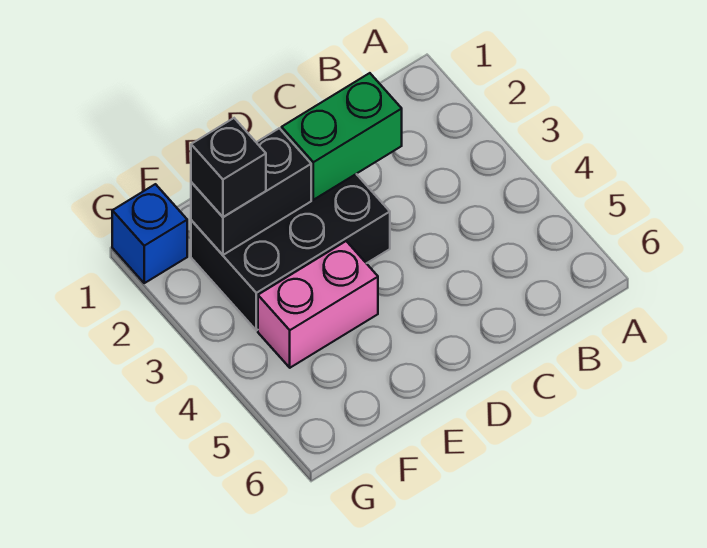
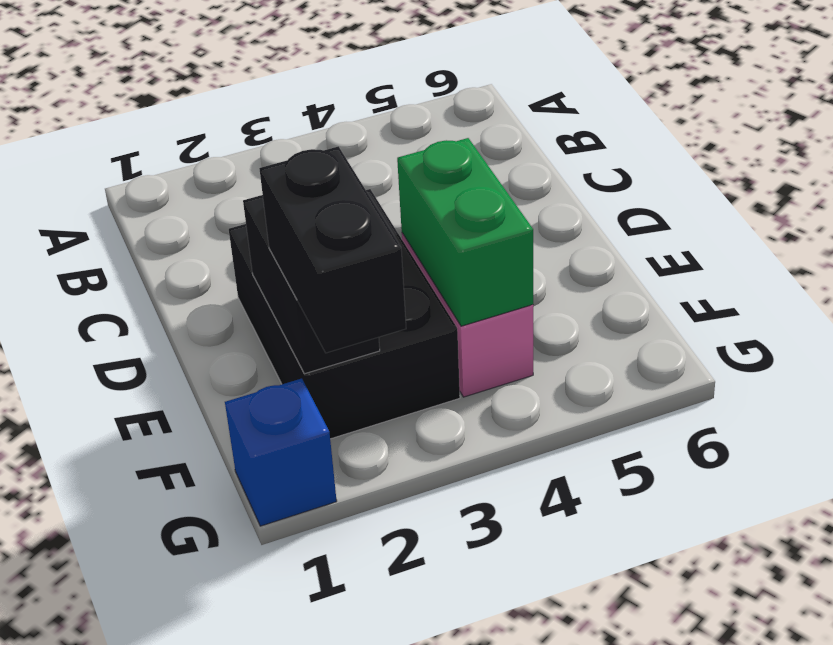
green brick C2:D2 level 2 -> green brick E4:F4 level 2
black brick F2 level 3 -> black brick F2:G2 level 3

